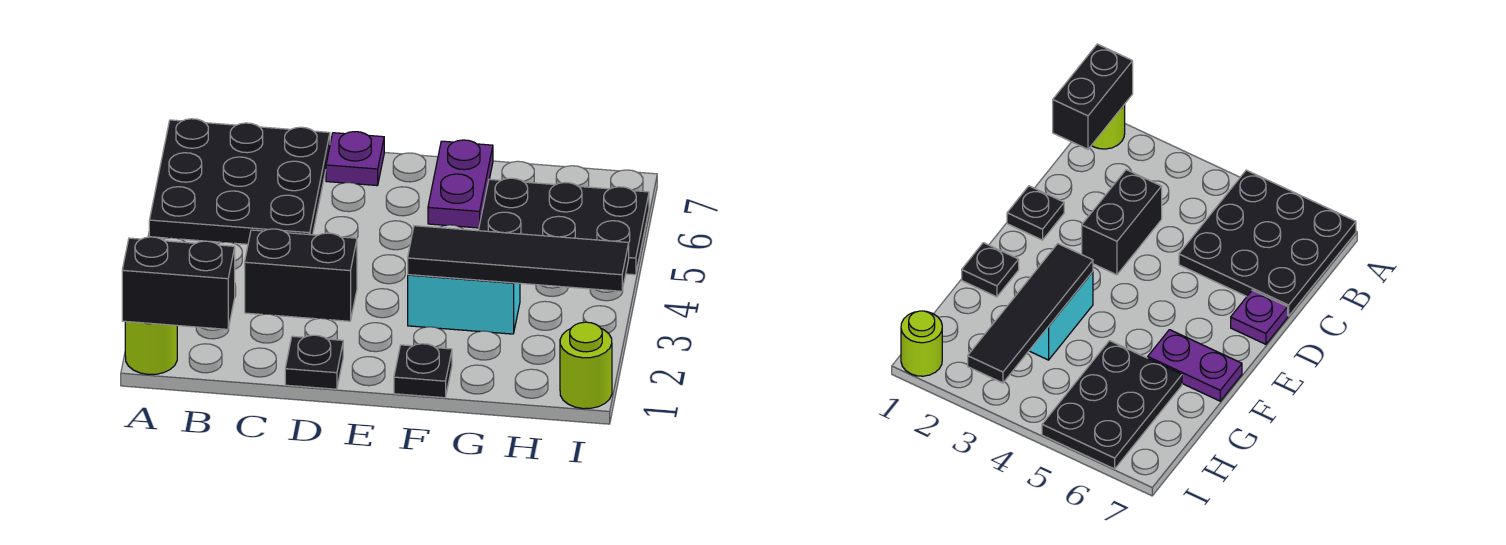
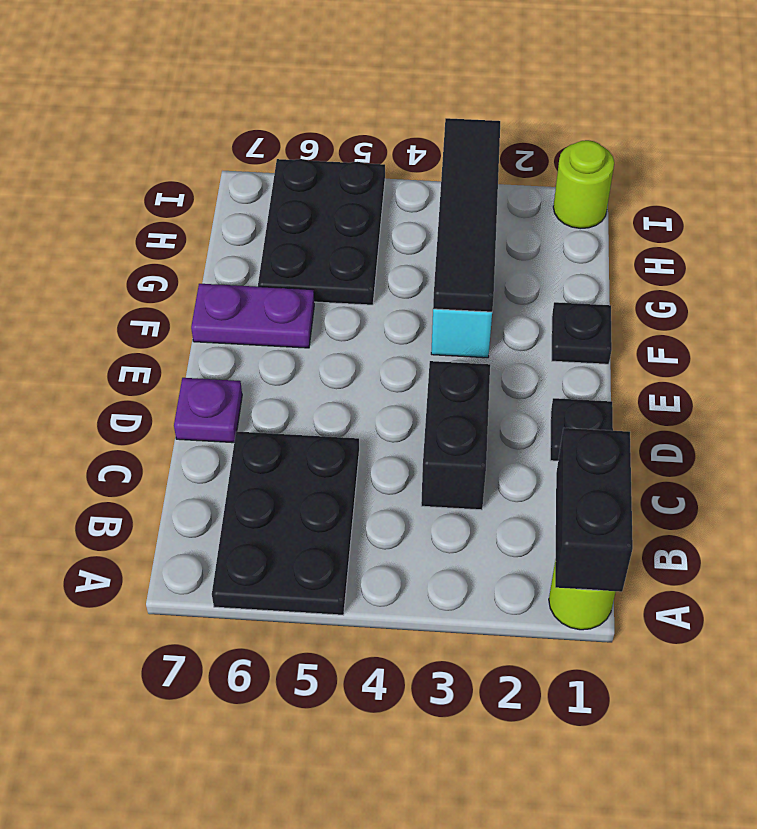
black plate A5:C7 level 1 -> black plate A5:C6 level 1

